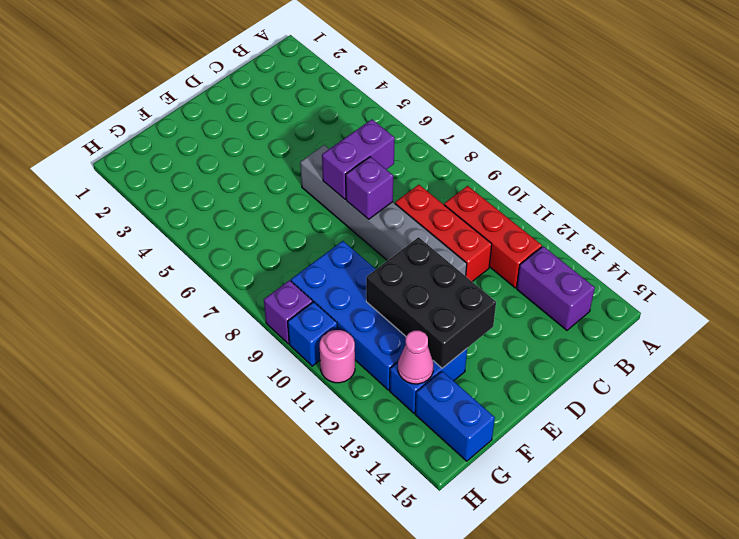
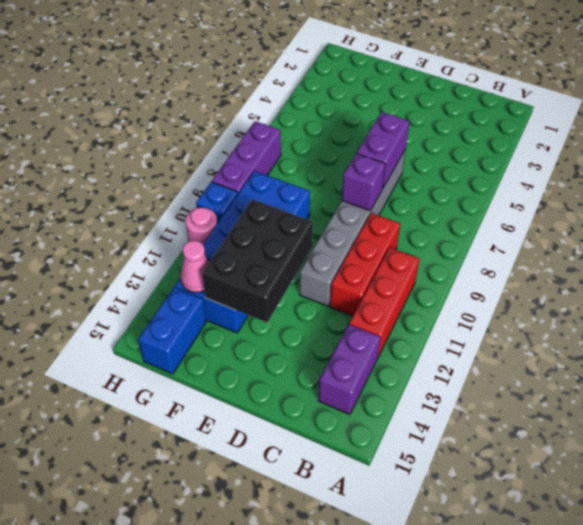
purple brick C7:D7 level 2 -> purple brick D6:D7 level 2
purple brick H9 level 1 -> purple brick H7:H9 level 1

